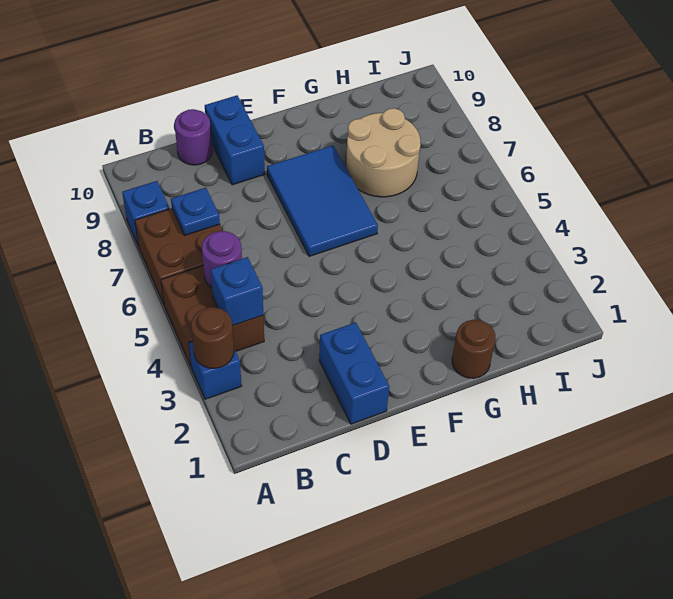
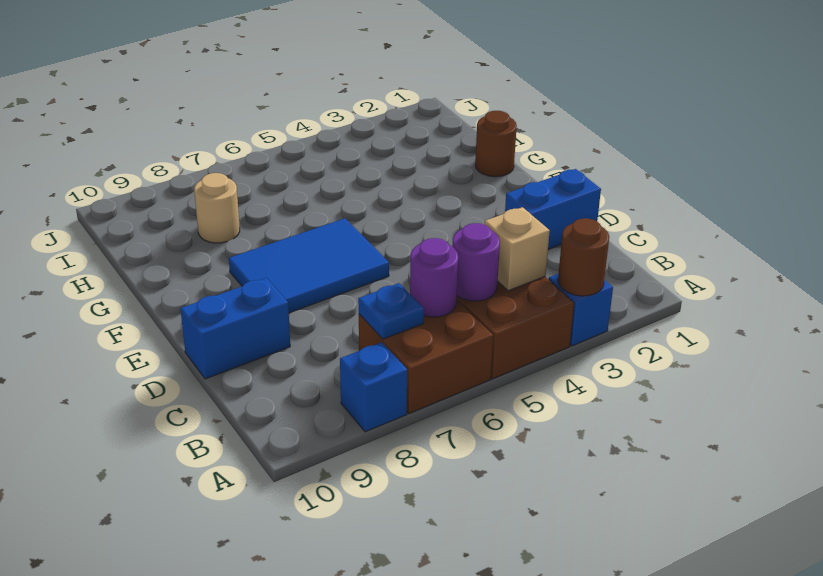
blue brick B4 level 2 -> tan brick B4 level 2
purple round brick C10 level 1 -> purple round brick B6 level 2
tan round brick G7:H8 level 1 -> tan round brick H8 level 1

